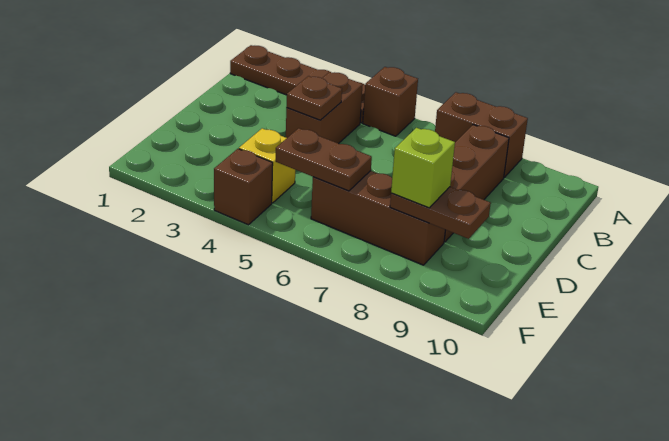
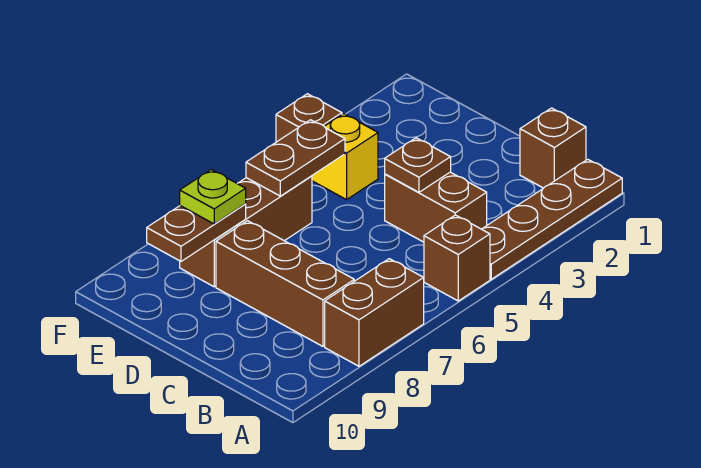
none -> brown brick B1 level 1
lime brick E8 level 3 -> lime plate E8 level 3

